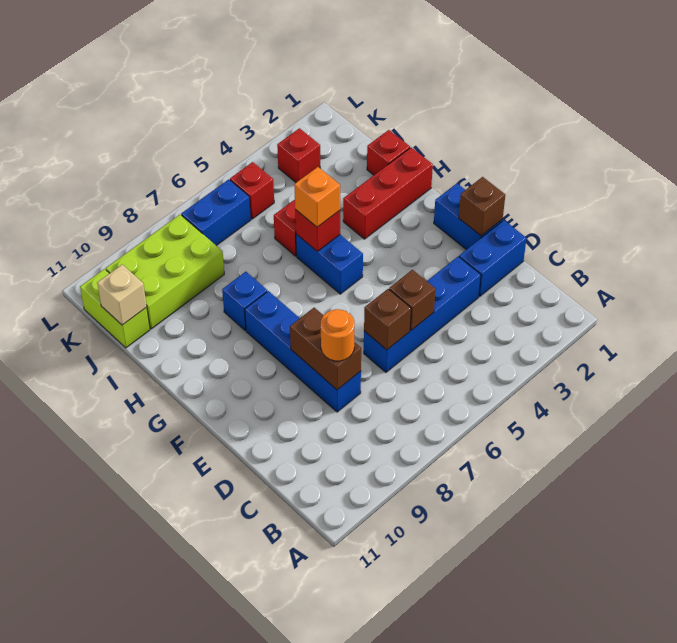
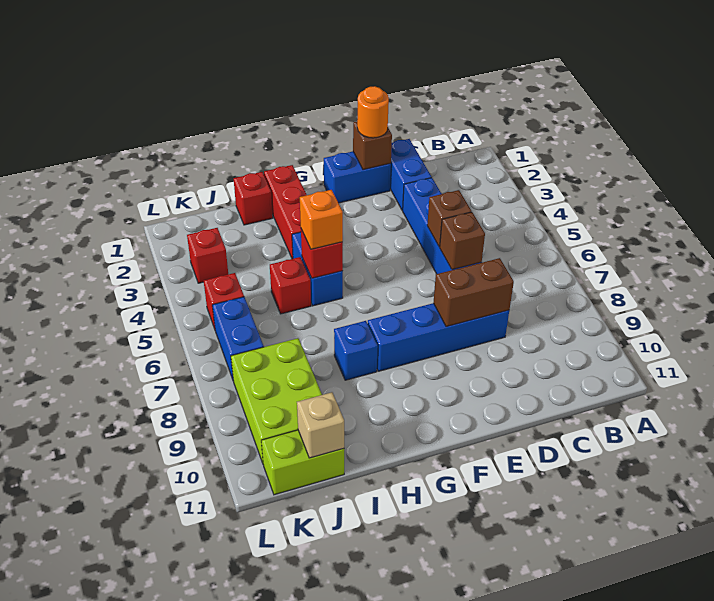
orange round brick D8 level 3 -> orange round brick E1 level 3
blue brick G5:H5 level 1 -> blue brick H4:H5 level 1

